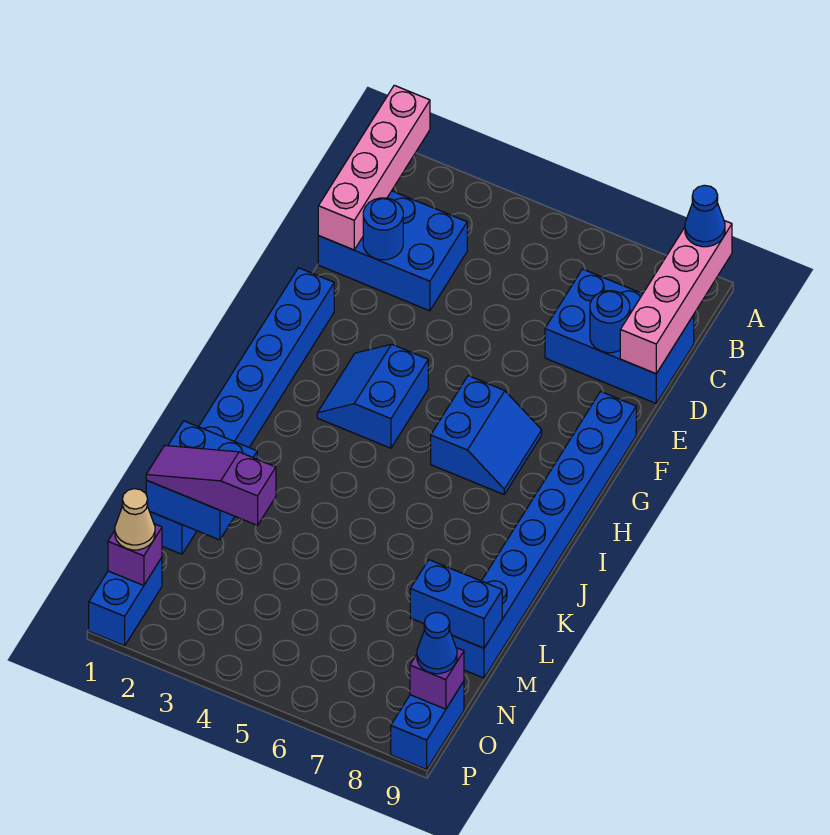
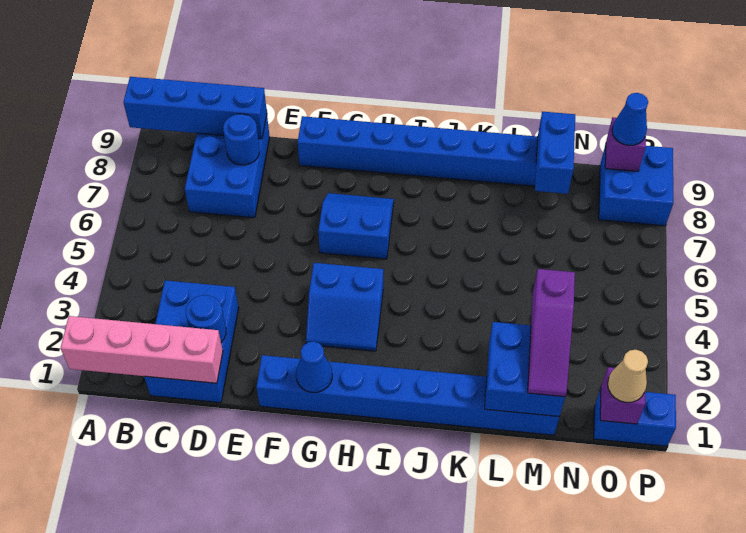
pink brick A9:D9 level 2 -> blue brick A9:D9 level 2
blue cone A9 level 3 -> blue cone G1 level 2
blue brick O9:P9 level 1 -> blue brick O8:P9 level 1

